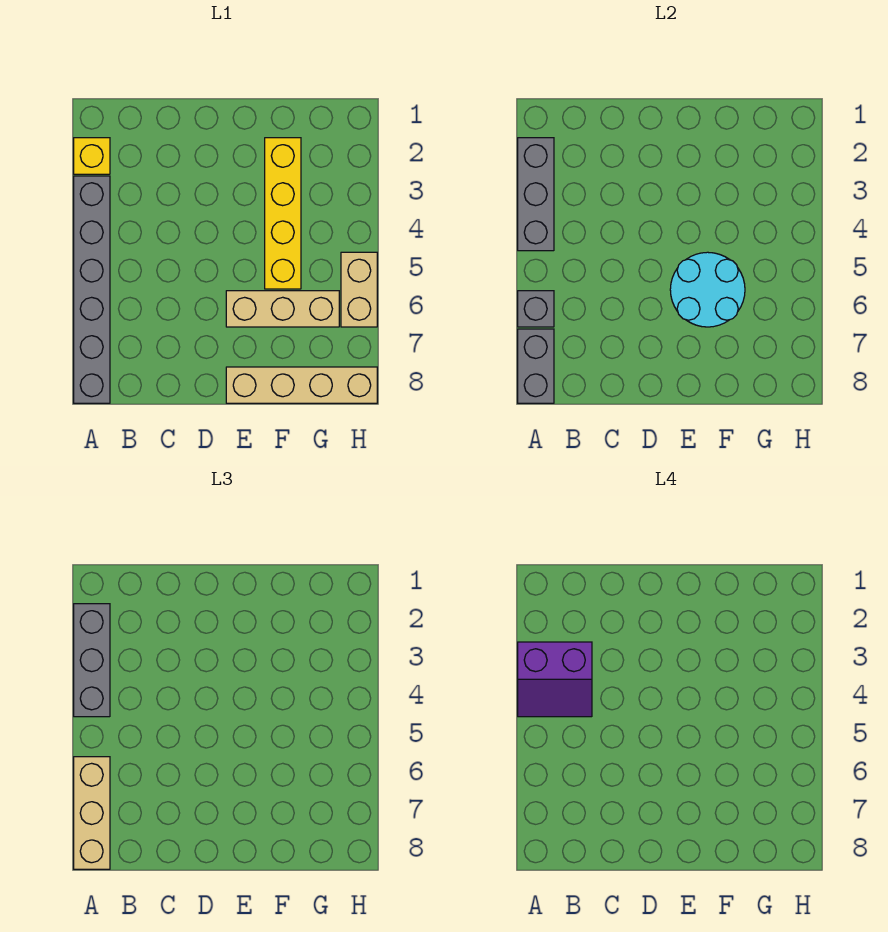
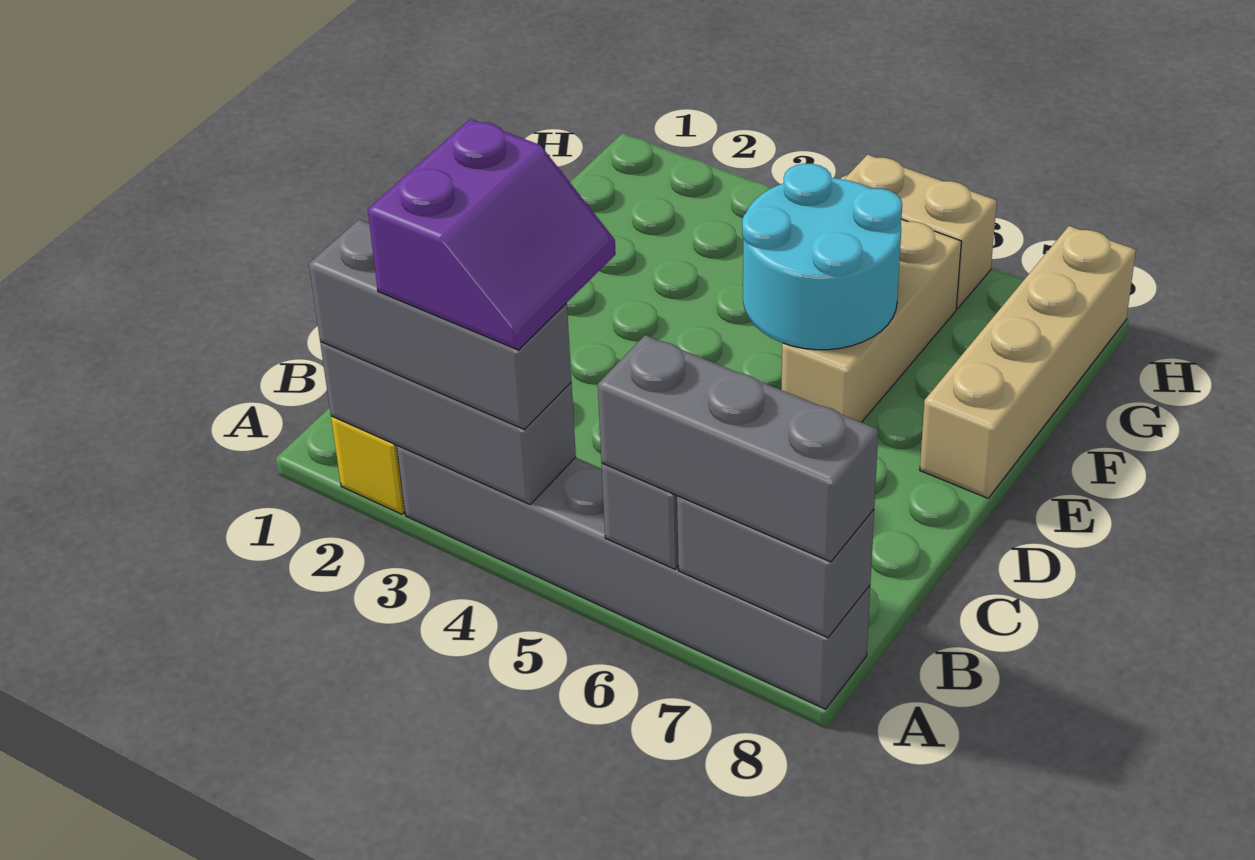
tan brick A6:A8 level 3 -> grey brick A6:A8 level 3
yellow brick F2:F5 level 1 -> none

